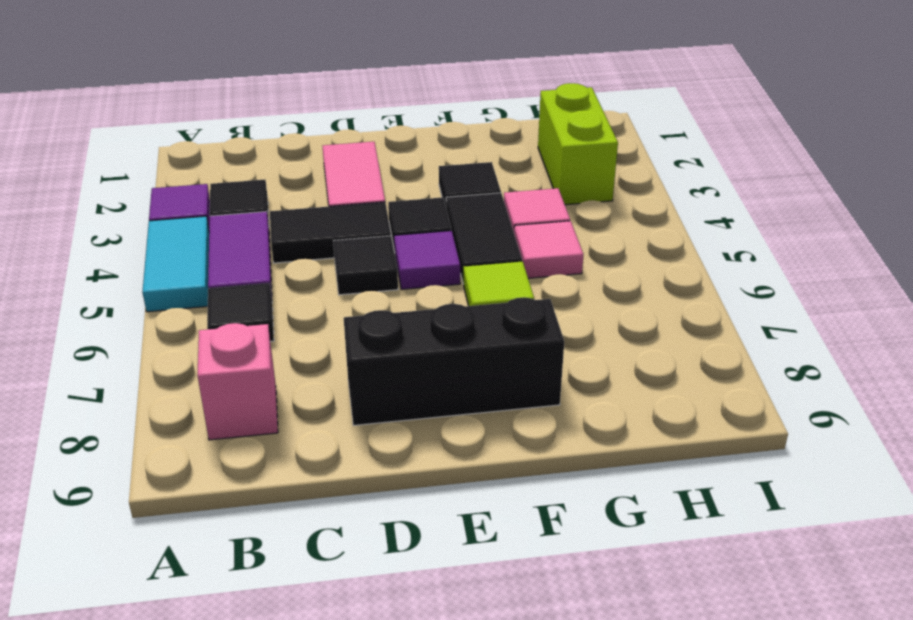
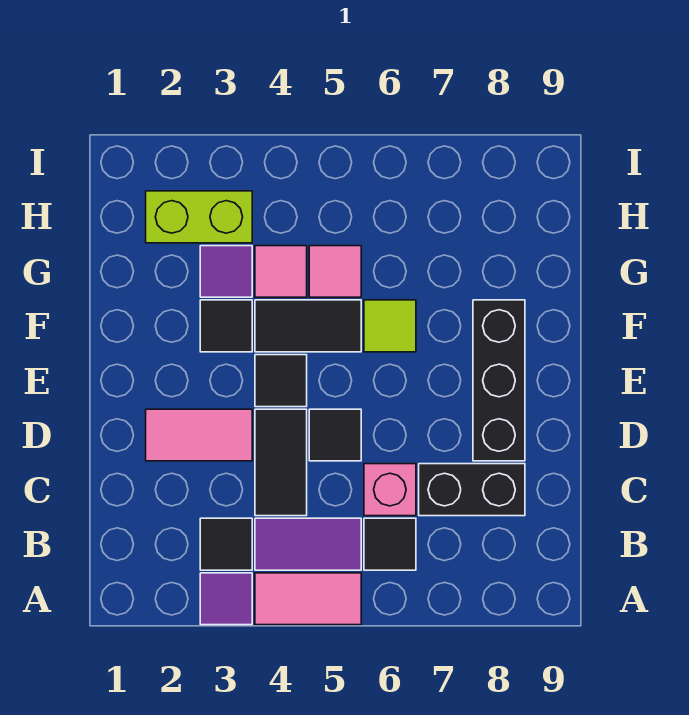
cyan tile A4:A5 level 1 -> pink tile A4:A5 level 1
pink brick B8 level 1 -> pink brick C6 level 1
none -> black brick C7:C8 level 1
purple tile E5 level 1 -> purple tile G3 level 1

